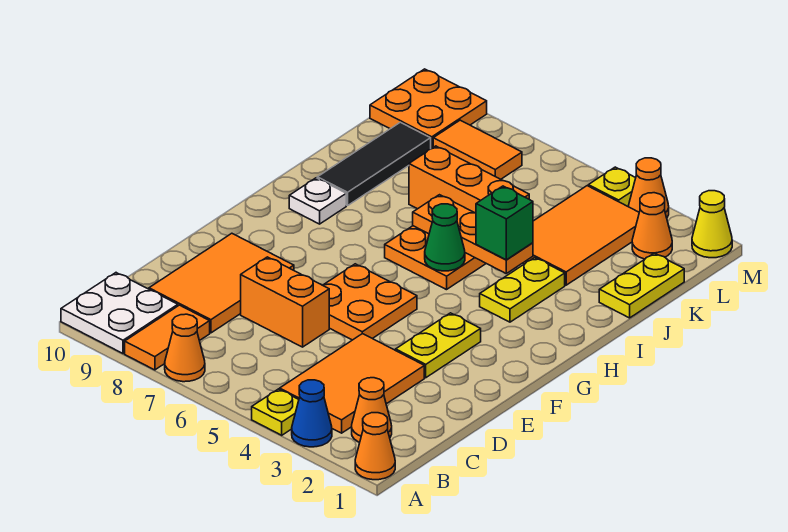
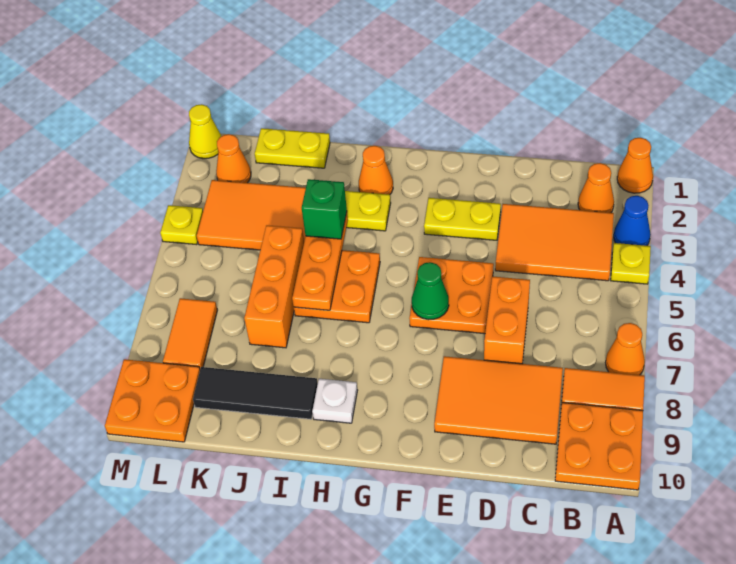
white plate A9:B10 level 1 -> orange plate A9:B10 level 1
green cone H5 level 2 -> green cone F6 level 2
orange cone M3 level 1 -> orange cone H2 level 1

